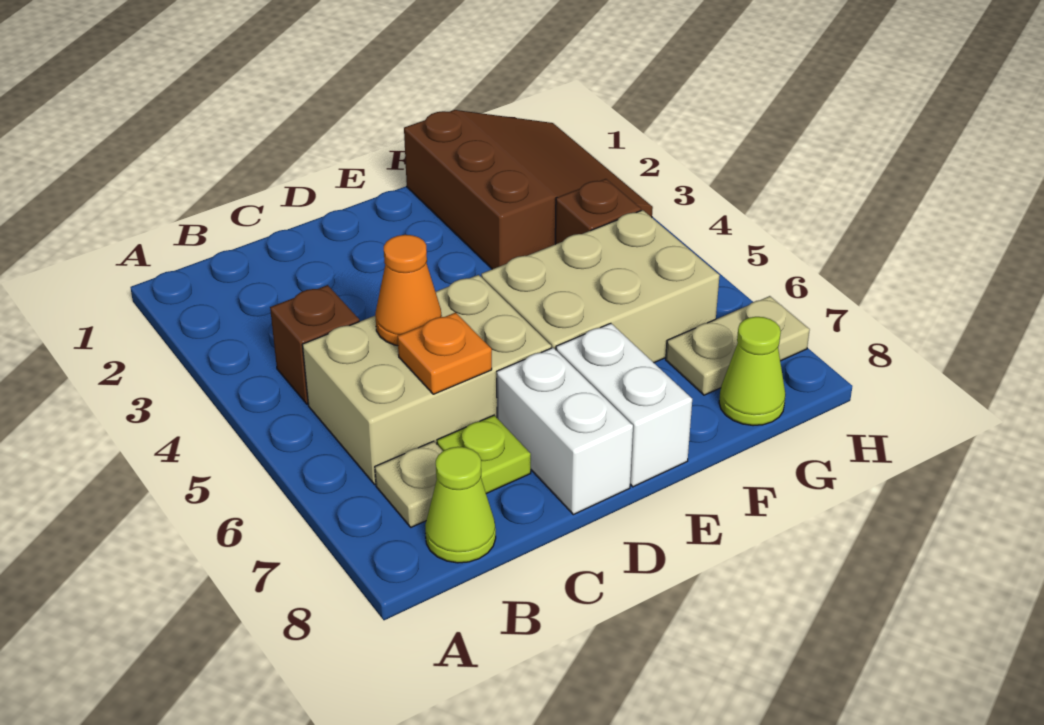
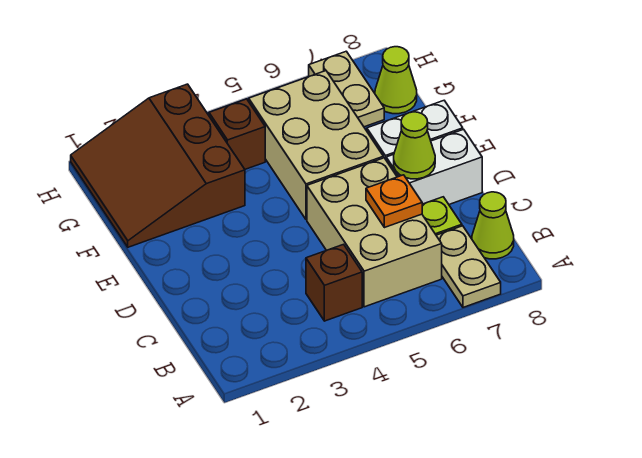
tan plate B7 level 1 -> tan plate A7:B7 level 1
orange cone C5 level 2 -> none
none -> lime cone D7 level 2
brown slope F1:H3 level 1 top F -> brown slope F1:H3 level 1 top 3

